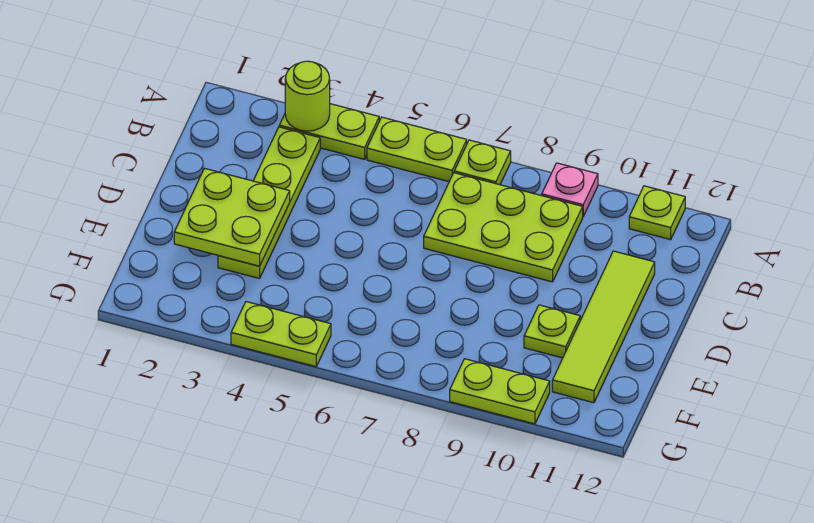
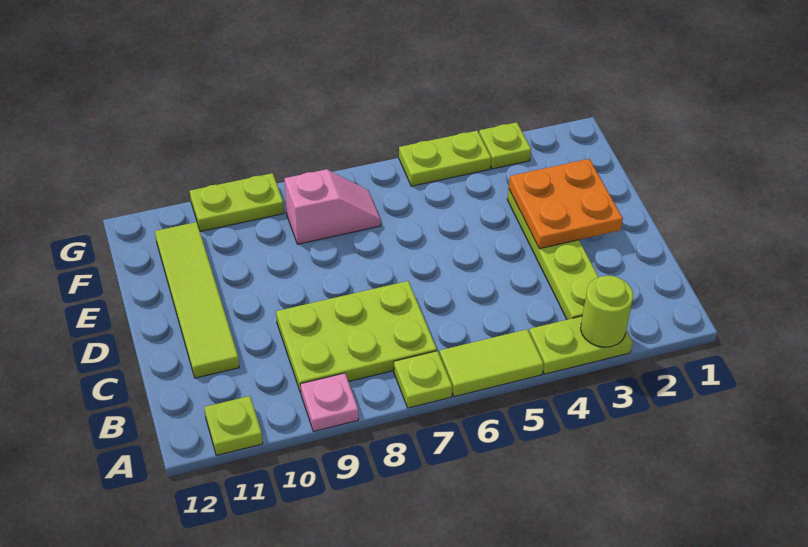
lime plate A5:A6 level 1 -> lime tile A5:A6 level 1
lime plate D2:E3 level 2 -> orange plate D2:E3 level 2
lime plate E10 level 1 -> lime plate G3 level 1
none -> pink slope F7:F8 level 1 top 8

